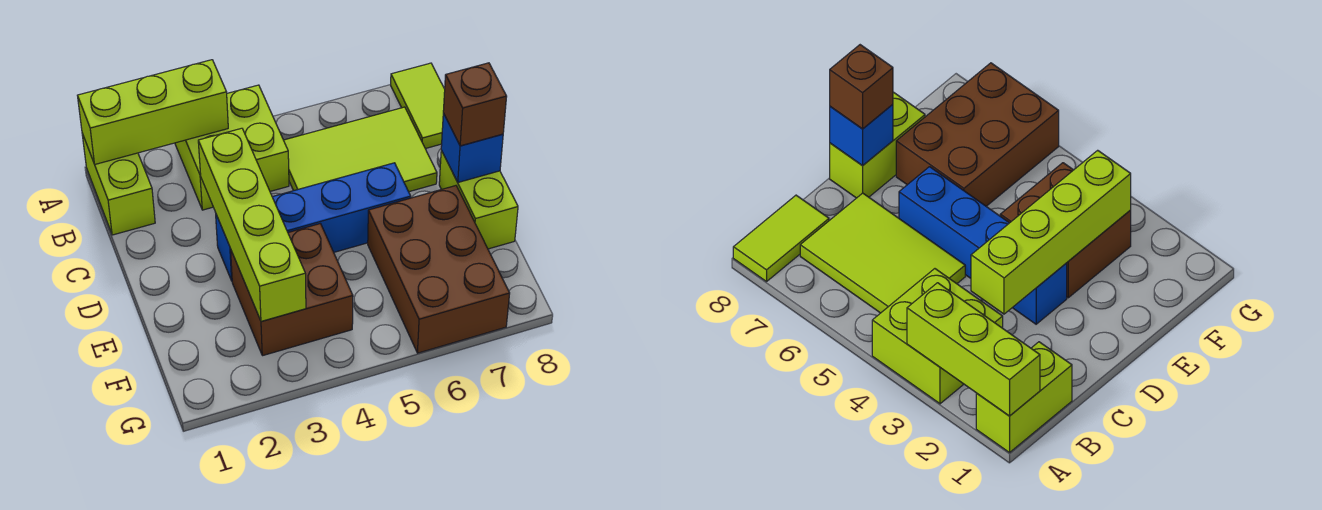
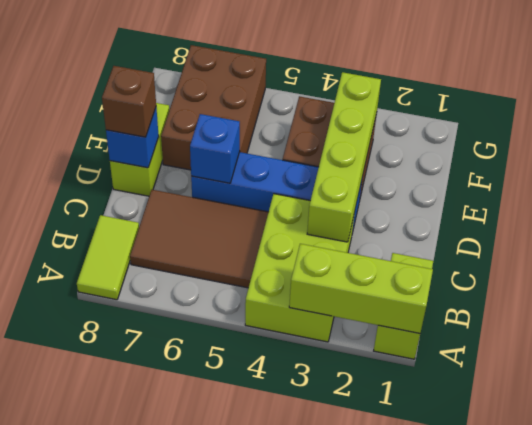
lime brick A3:B4 level 1 -> lime brick A3:C4 level 1
lime tile B5:C7 level 1 -> brown tile B5:C7 level 1
none -> blue brick D6 level 2

